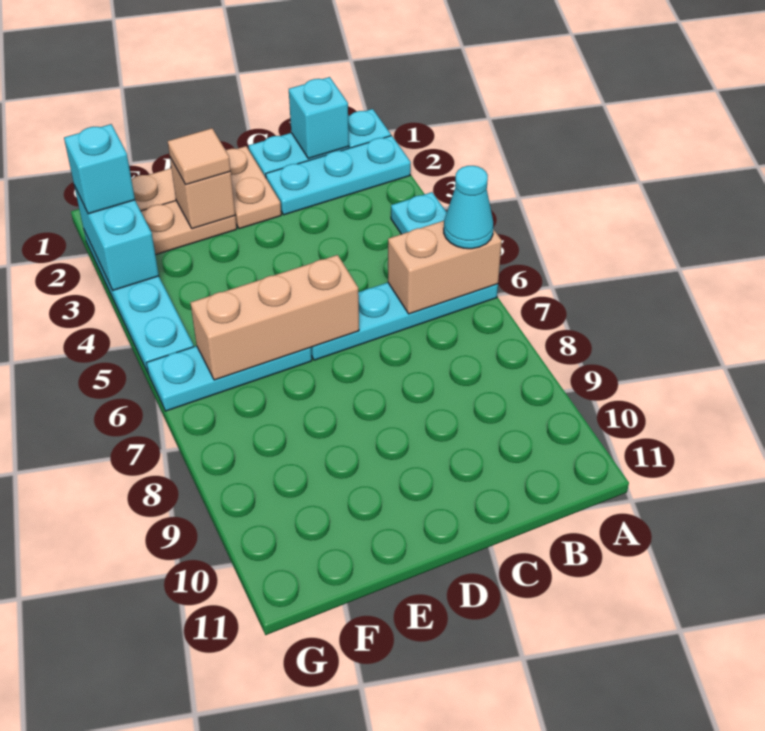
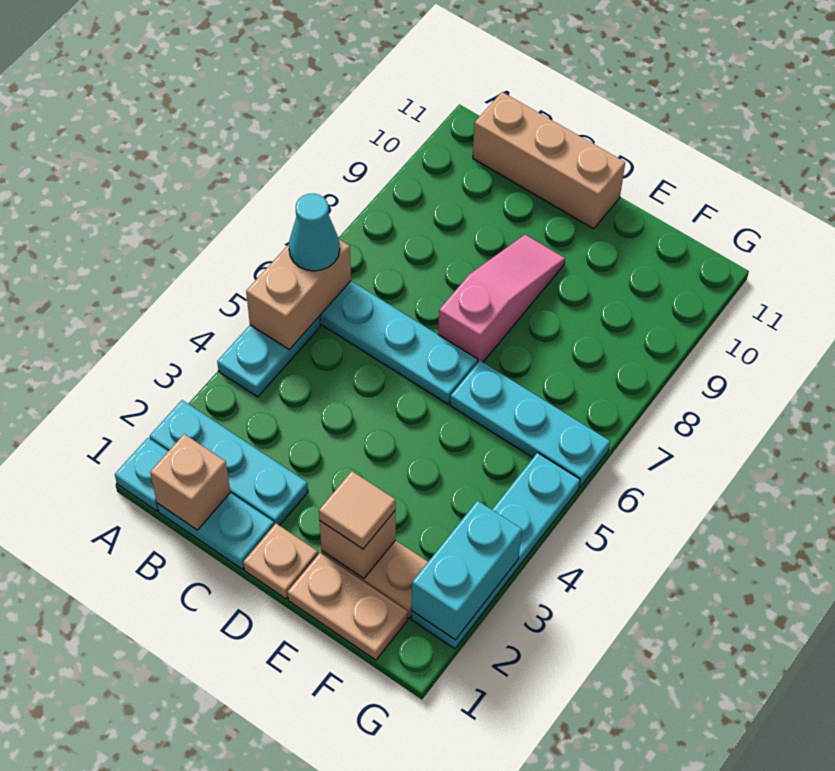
tan brick A6:B6 level 2 -> tan brick A5:A6 level 2
cyan brick B1 level 2 -> tan brick B1 level 2
tan plate D1:D2 level 1 -> tan plate D1 level 1
tan brick D6:F6 level 2 -> tan brick B11:D11 level 1
none -> pink slope D7:D9 level 1 top 7
cyan brick G2 level 3 -> none

